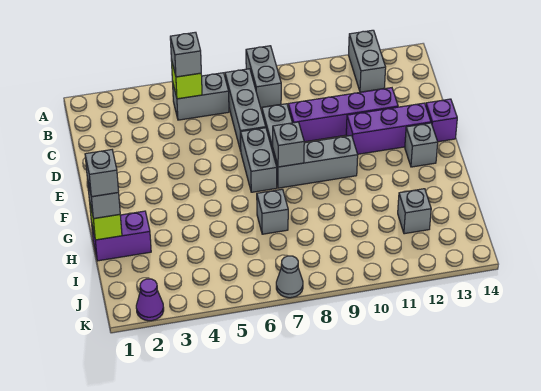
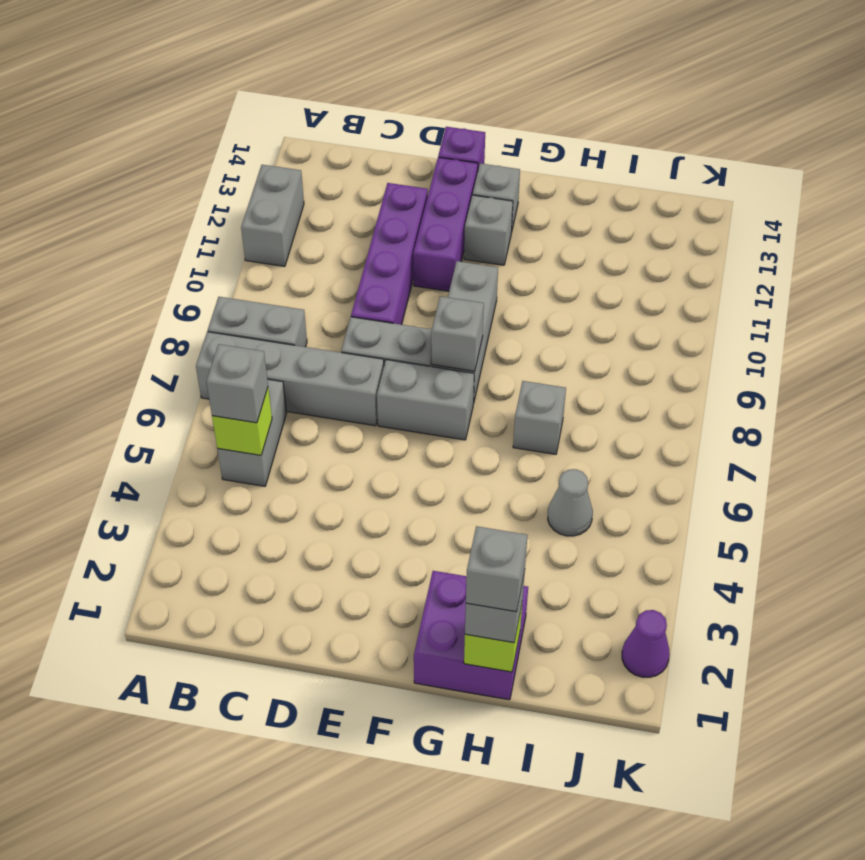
grey brick A12:B12 level 1 -> grey brick A11:A12 level 1
grey brick B7:D7 level 1 -> grey brick A7:D7 level 1
purple brick H1:H2 level 1 -> purple brick G1:H2 level 1
grey brick I12 level 1 -> grey brick F12 level 1
grey cone K7 level 1 -> grey cone I5 level 1

